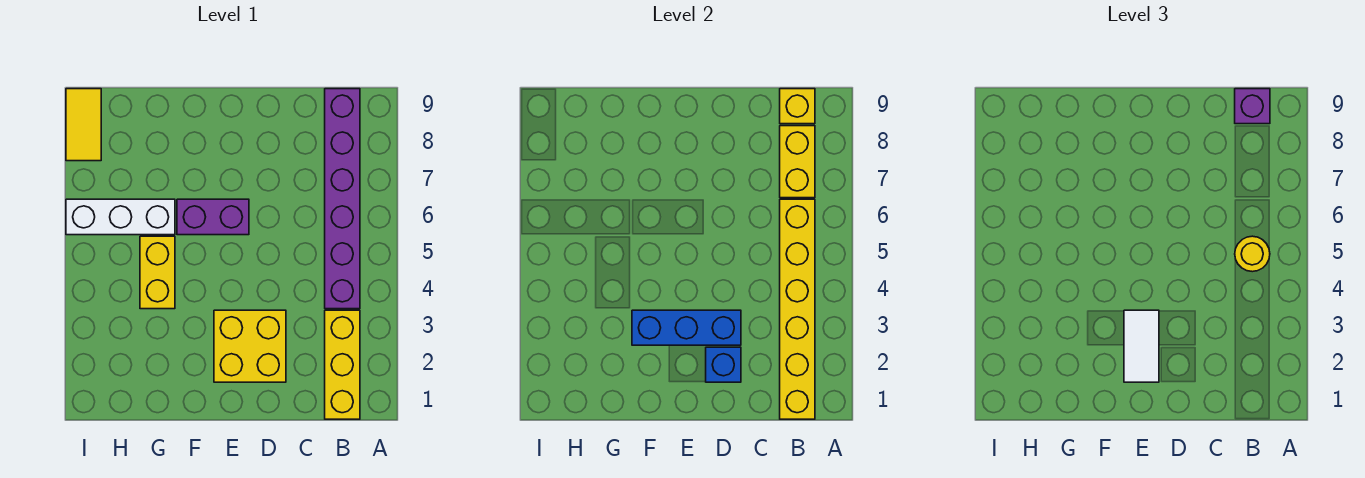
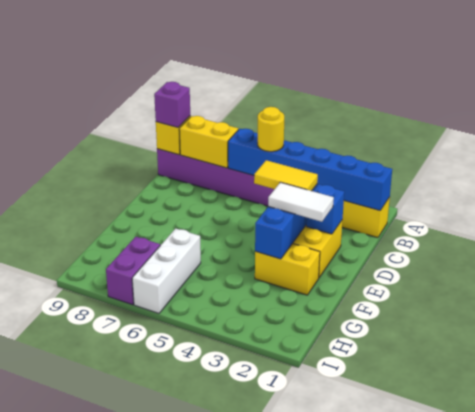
yellow brick B1:B6 level 2 -> blue brick B1:B6 level 2
purple brick E6:F6 level 1 -> purple brick H7:I7 level 1
yellow brick G4:G5 level 1 -> yellow brick F2:F3 level 1
yellow tile I8:I9 level 1 -> yellow tile D3:D4 level 3

